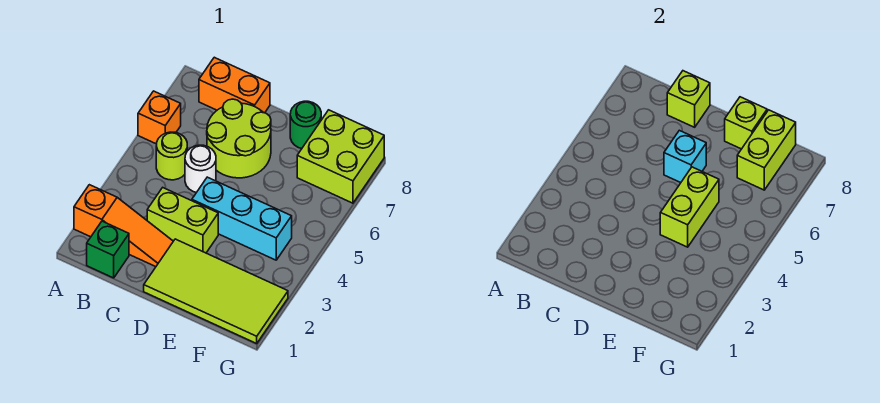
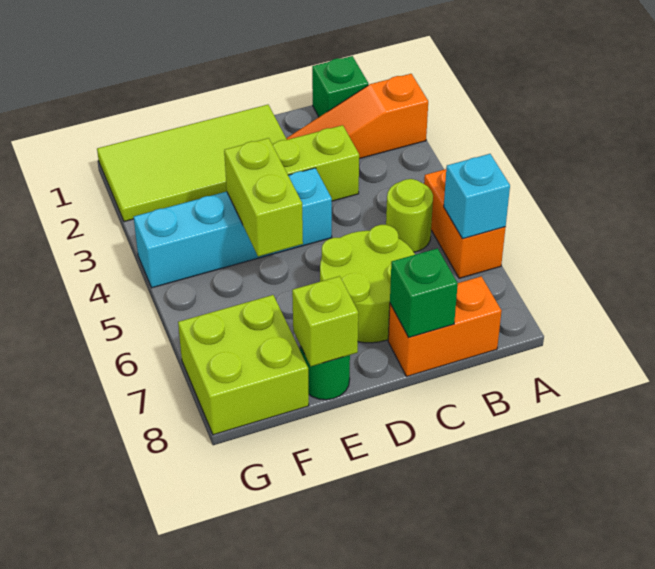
orange brick A6 level 1 -> orange brick A5:A6 level 1
white round brick C5 level 1 -> none
lime brick C8 level 2 -> green brick C8 level 2
cyan brick D4:F4 level 1 -> cyan brick D4:G4 level 1
cyan brick D6 level 2 -> cyan brick A6 level 2
lime brick F7:F8 level 2 -> none

